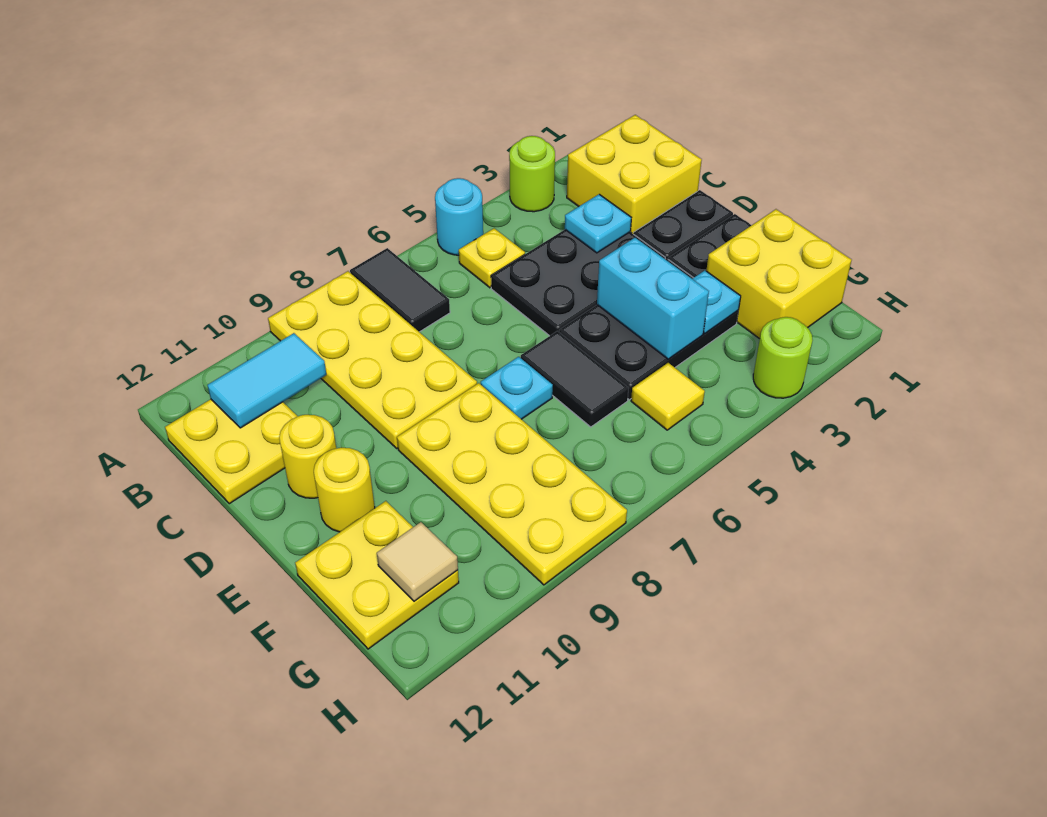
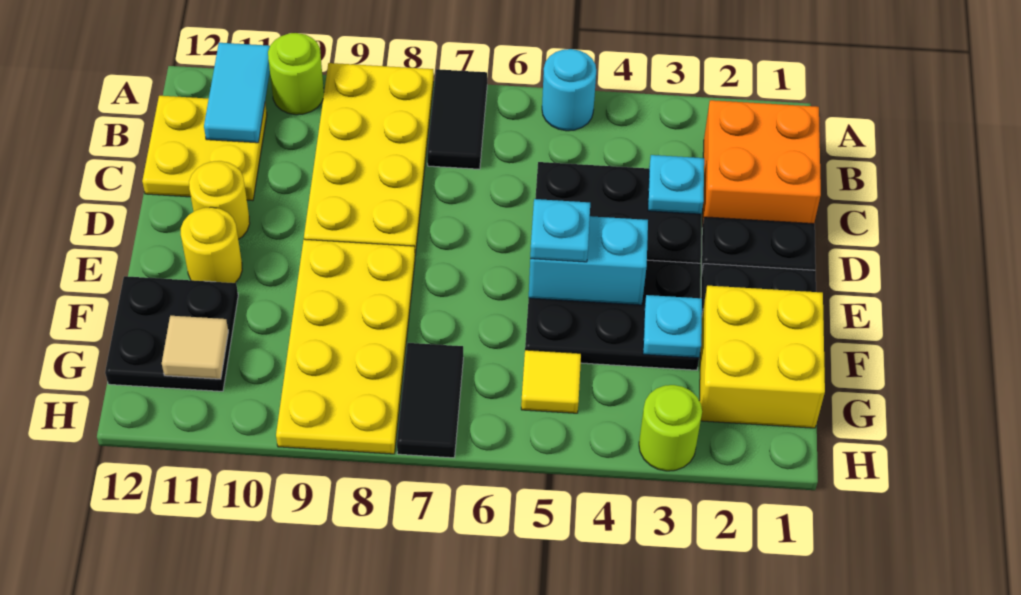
lime round brick A3 level 1 -> lime round brick A10 level 1
yellow brick B1:C2 level 1 -> orange brick B1:C2 level 1
yellow plate B5 level 1 -> none
cyan tile B10:B11 level 2 -> cyan tile A11:B11 level 2
cyan brick E4:F4 level 2 -> cyan brick E4:E5 level 2
black tile E6:F6 level 1 -> black tile G7:H7 level 1
cyan plate E7 level 1 -> cyan plate E5 level 3
yellow plate F11:G12 level 1 -> black plate F11:G12 level 1

